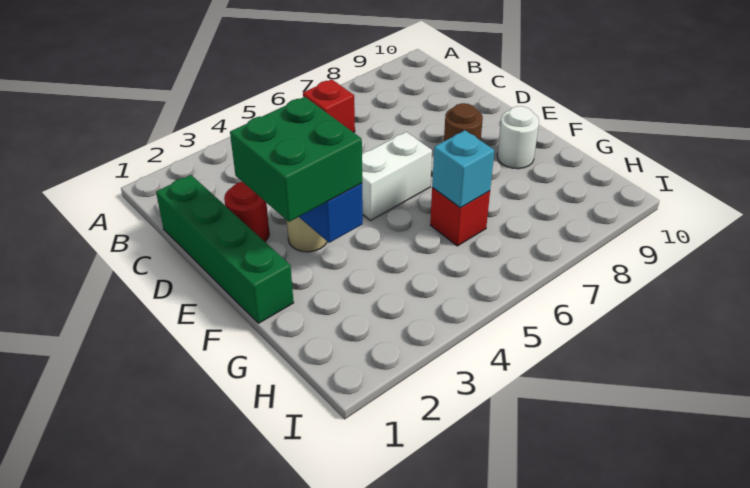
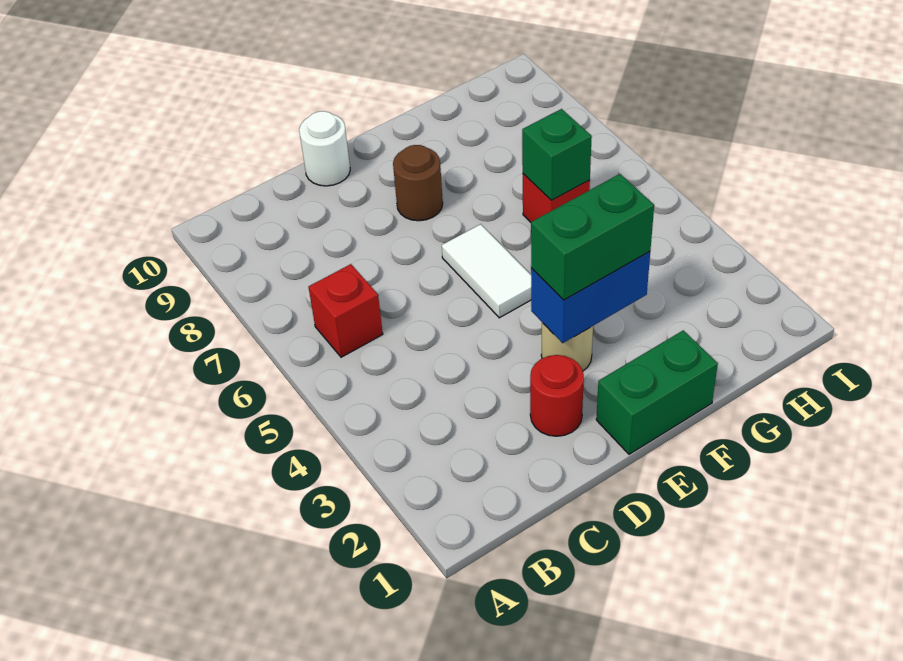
green brick C1:F1 level 1 -> green brick E1:F1 level 1
green brick E2:F3 level 3 -> green brick E3:F3 level 3
white brick E5:E6 level 1 -> white tile E5:E6 level 1
white round brick F9 level 1 -> white round brick D10 level 1
cyan brick G6 level 2 -> green brick G6 level 2

